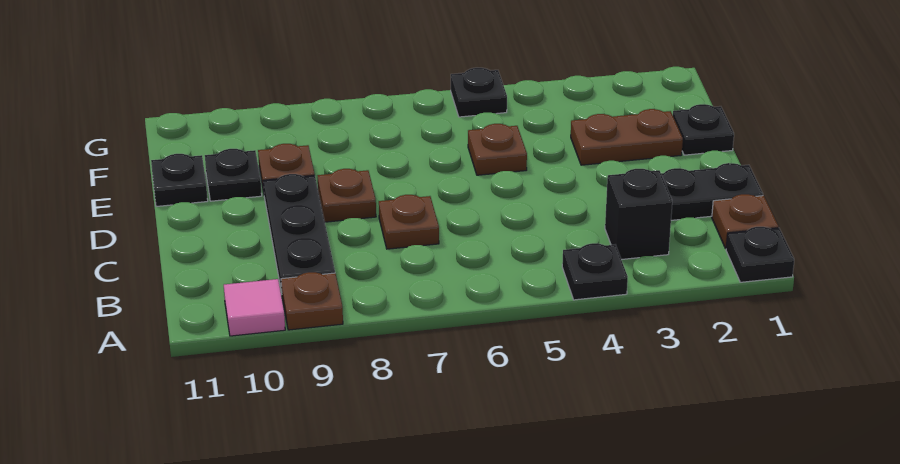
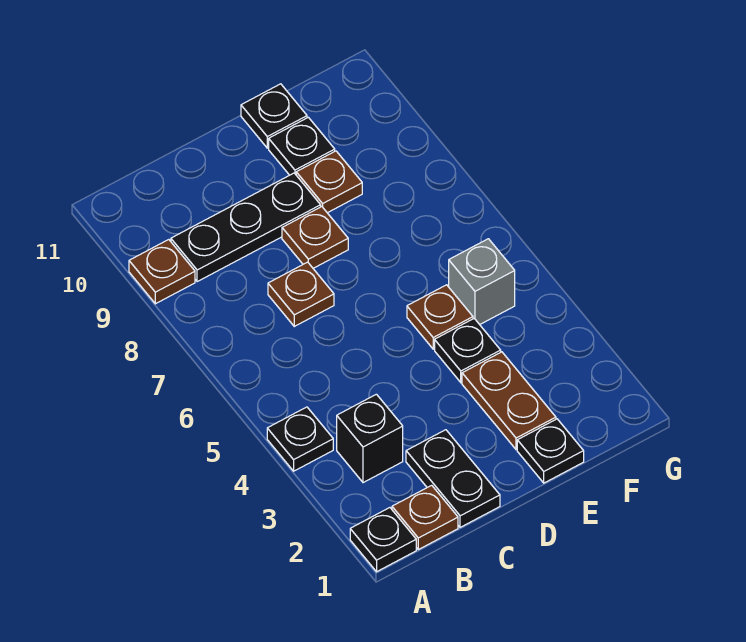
pink tile A10 level 1 -> none
none -> grey brick F5 level 1
black plate G5 level 1 -> black plate E4 level 1

